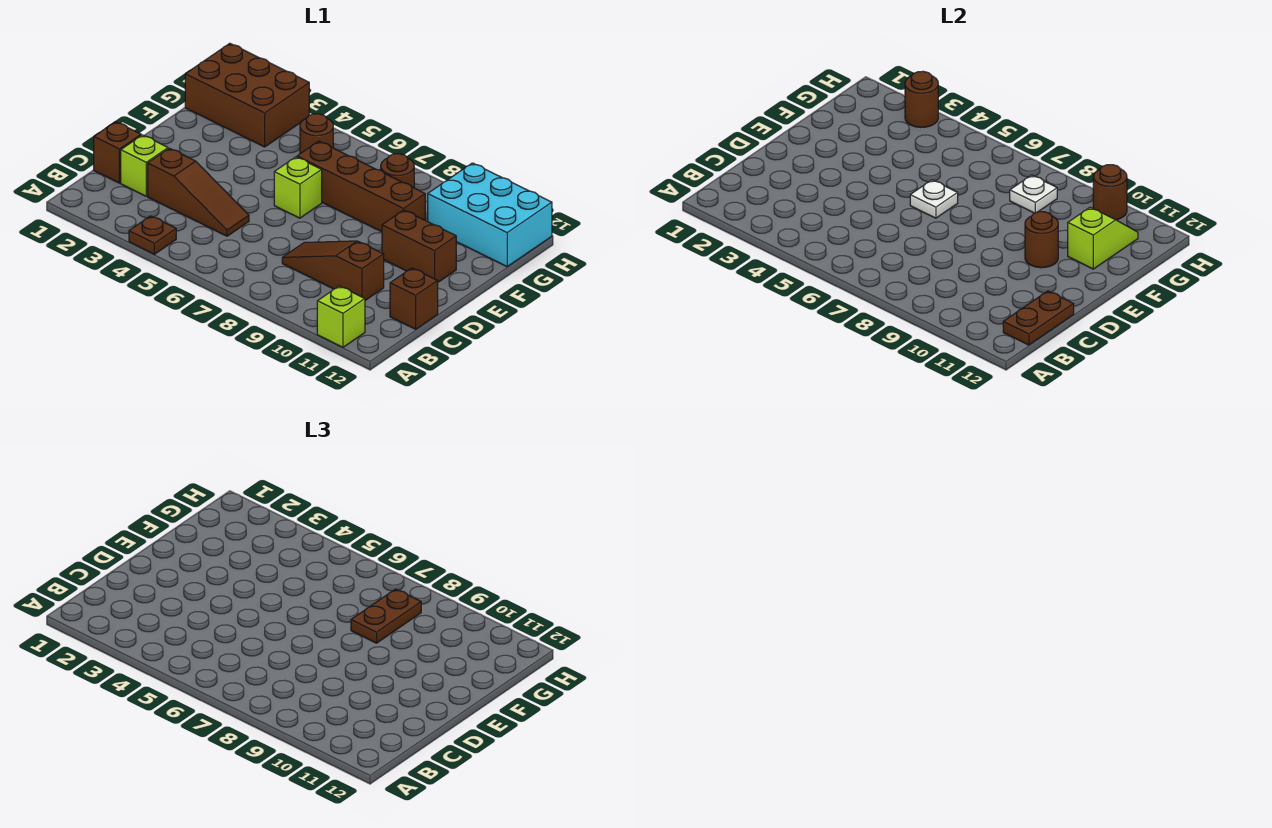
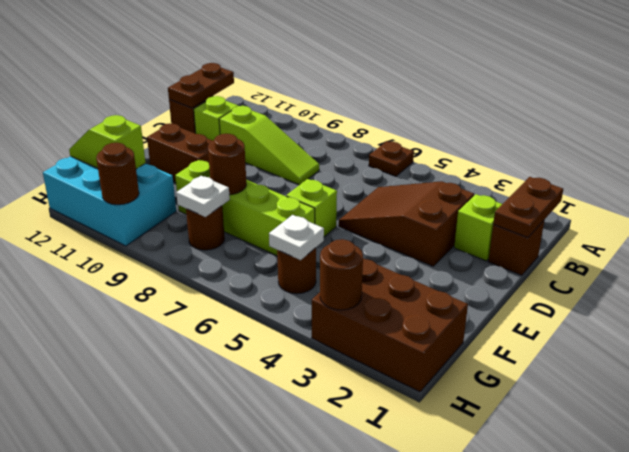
brown plate A4 level 1 -> brown plate A6 level 1
lime brick A11 level 1 -> lime brick C11 level 1
brown slope C3:C5 level 1 top 3 -> brown slope C3:D5 level 1 top 3
brown slope C8:C10 level 1 top 10 -> lime slope C8:C10 level 1 top 10
white plate E6 level 2 -> white plate G5 level 2
brown round brick E10 level 2 -> brown round brick F8 level 2
brown brick F6:F9 level 1 -> lime brick F6:F9 level 1
brown plate F8:G8 level 3 -> brown plate B1:C1 level 2
lime slope F11:G11 level 2 top F -> lime slope G11:G12 level 2 top 11

